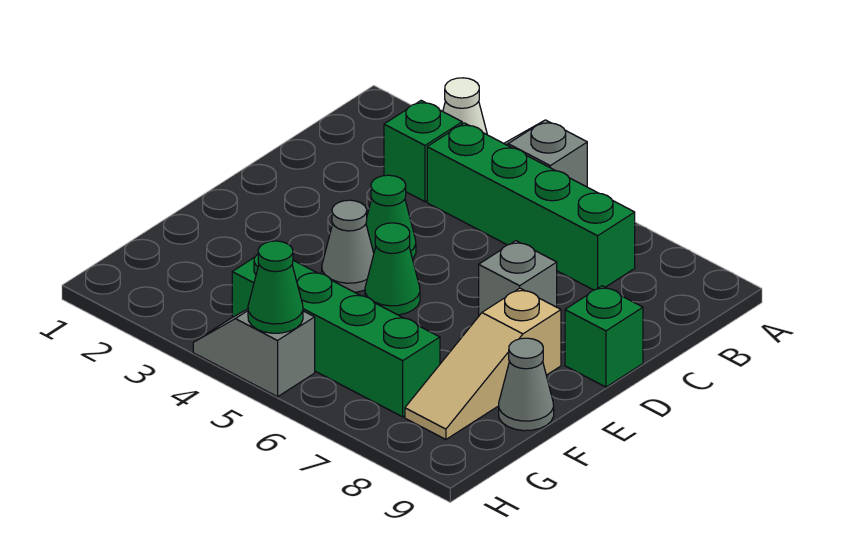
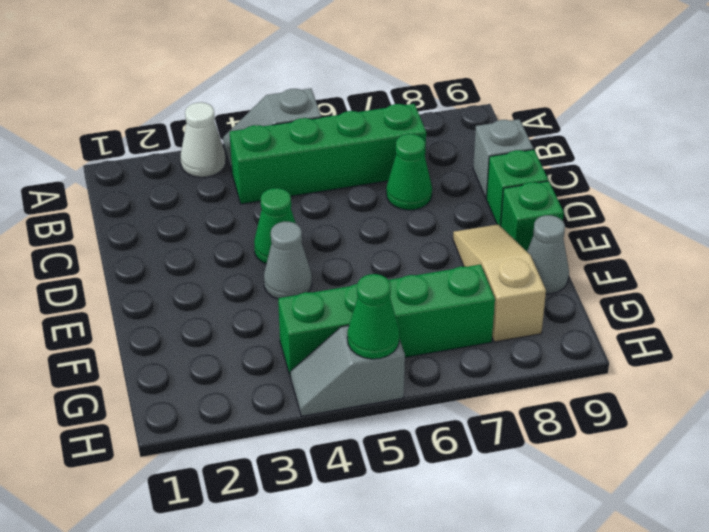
green brick B3 level 1 -> green brick E9 level 1
grey brick D7 level 1 -> grey brick C9 level 1
green cone E5 level 1 -> green cone C7 level 1
tan slope E8:G8 level 1 top E -> tan slope E8:G8 level 1 top G

